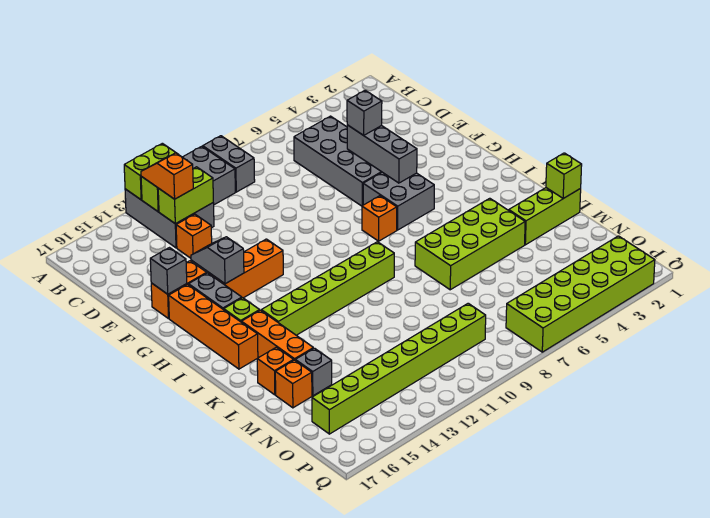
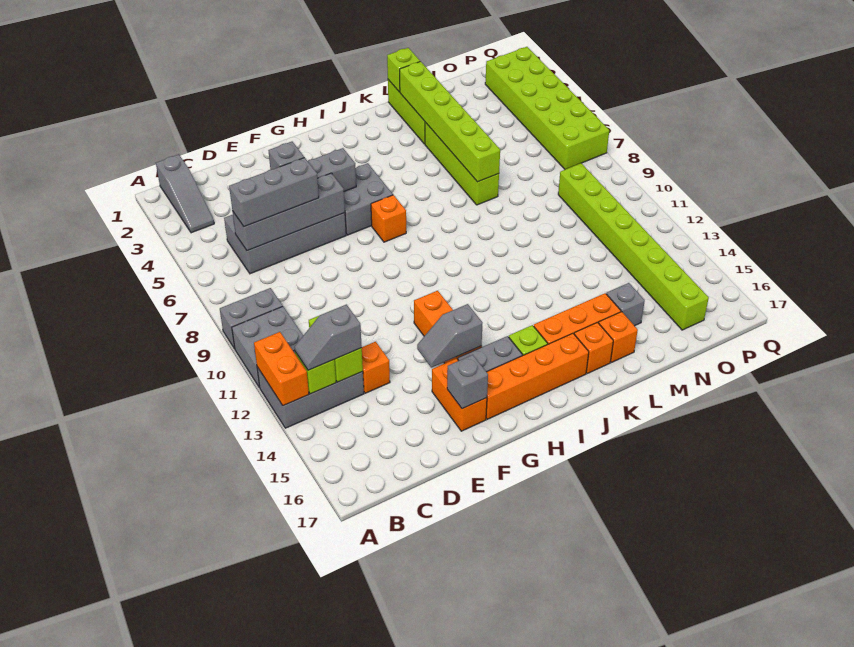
lime brick A12:A13 level 2 -> orange brick A12:A13 level 2
none -> grey slope B1:B3 level 1 top 1
orange slope B13:C13 level 3 top C -> grey slope B13:C13 level 3 top C
none -> grey brick C6:F6 level 2
none -> grey brick C6:E6 level 3
lime brick J9:J14 level 1 -> lime brick L2:L7 level 2
lime brick K4:L7 level 1 -> lime brick L4:L7 level 1
orange brick M16 level 1 -> orange brick K16 level 1

